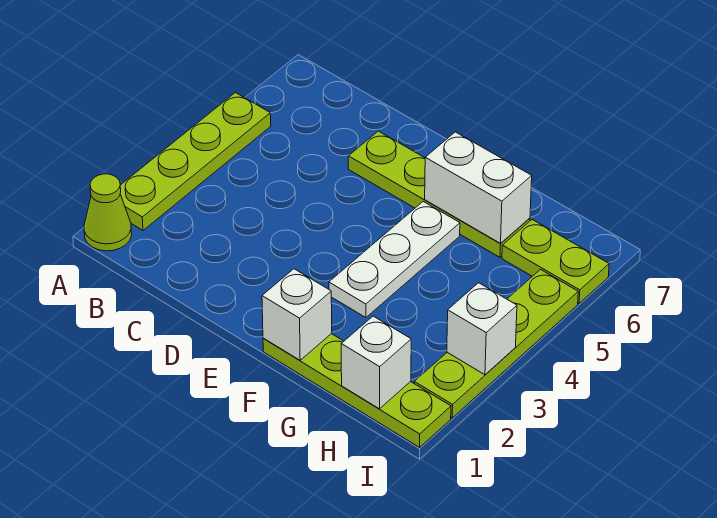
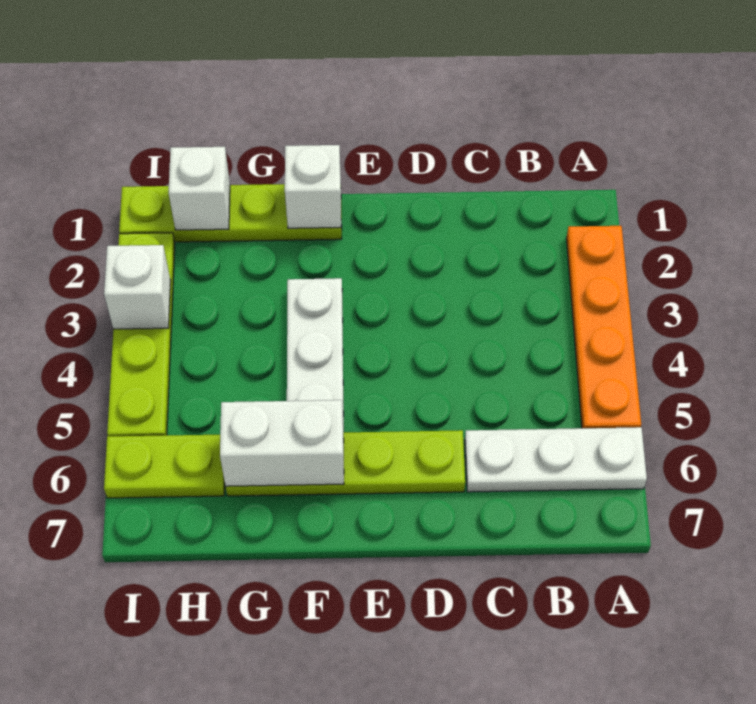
lime cone A1 level 1 -> none
lime plate A2:A5 level 1 -> orange plate A2:A5 level 1
none -> white plate A6:C6 level 1

